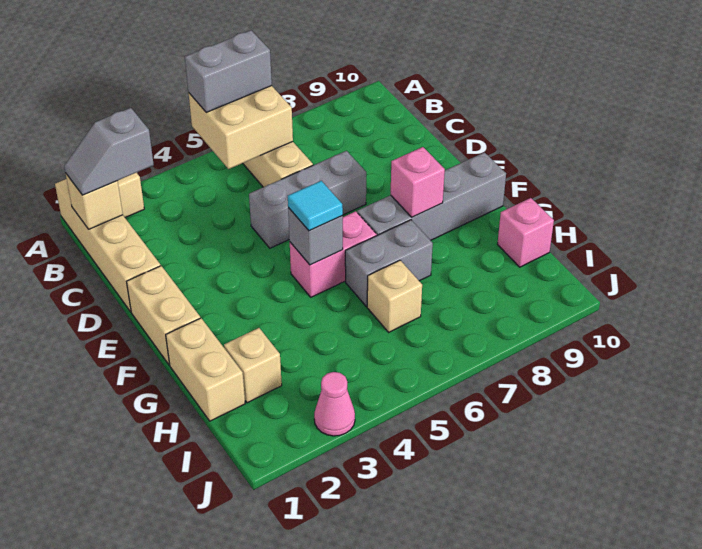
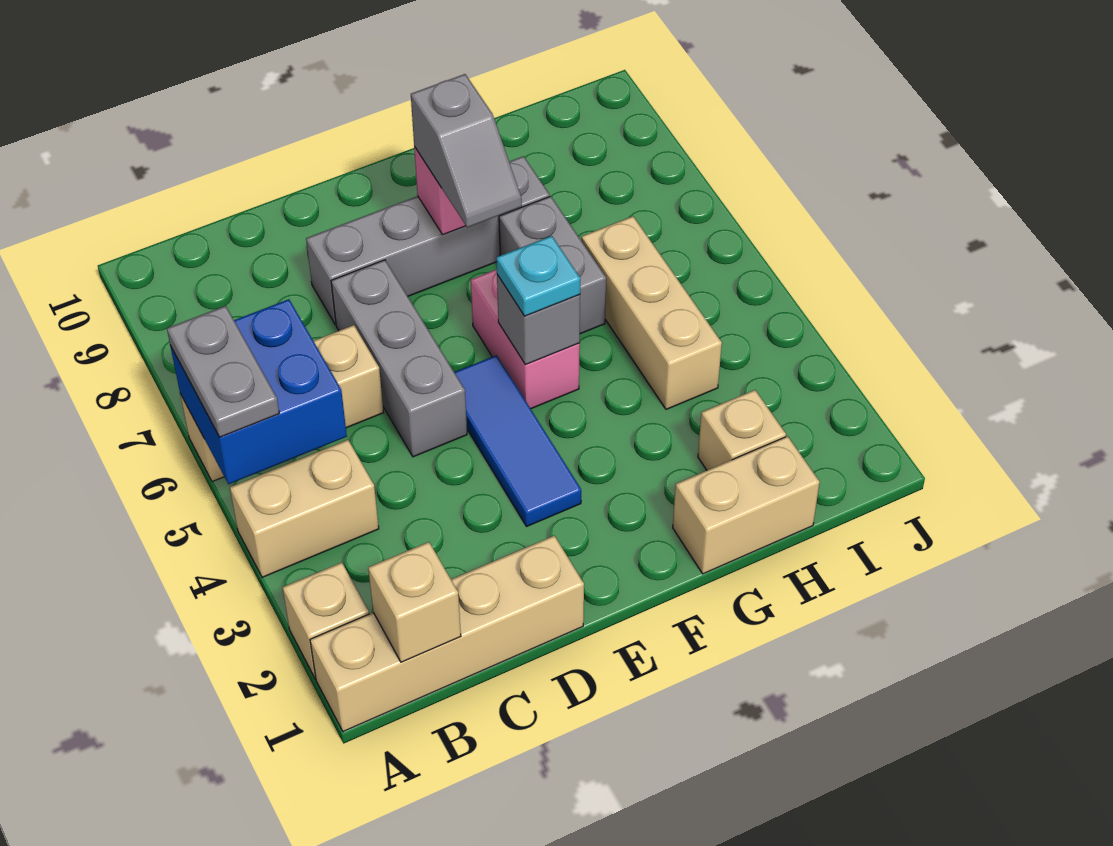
tan brick A5:B6 level 2 -> blue brick A5:B6 level 2
grey brick A5:A6 level 3 -> grey plate A5:A6 level 3
grey slope B1:B2 level 3 top 2 -> grey slope F7:F8 level 3 top 8
tan brick E1:F1 level 1 -> tan brick A4:B4 level 1
none -> blue tile E3:E5 level 1
cyan tile F5 level 3 -> cyan plate F5 level 3
grey brick F7:F10 level 1 -> grey brick D8:G8 level 1
tan brick H6 level 1 -> tan brick H4:H6 level 1
pink brick H10 level 1 -> none
pink cone J3 level 1 -> none

